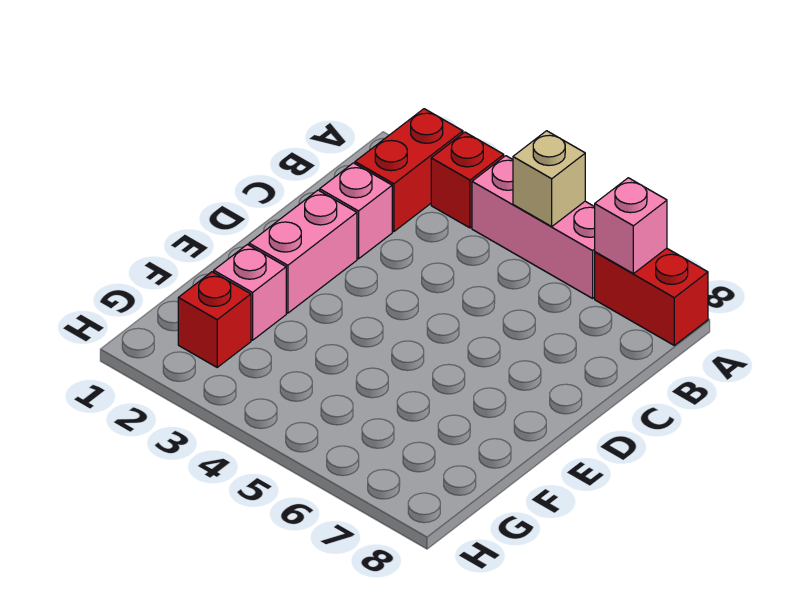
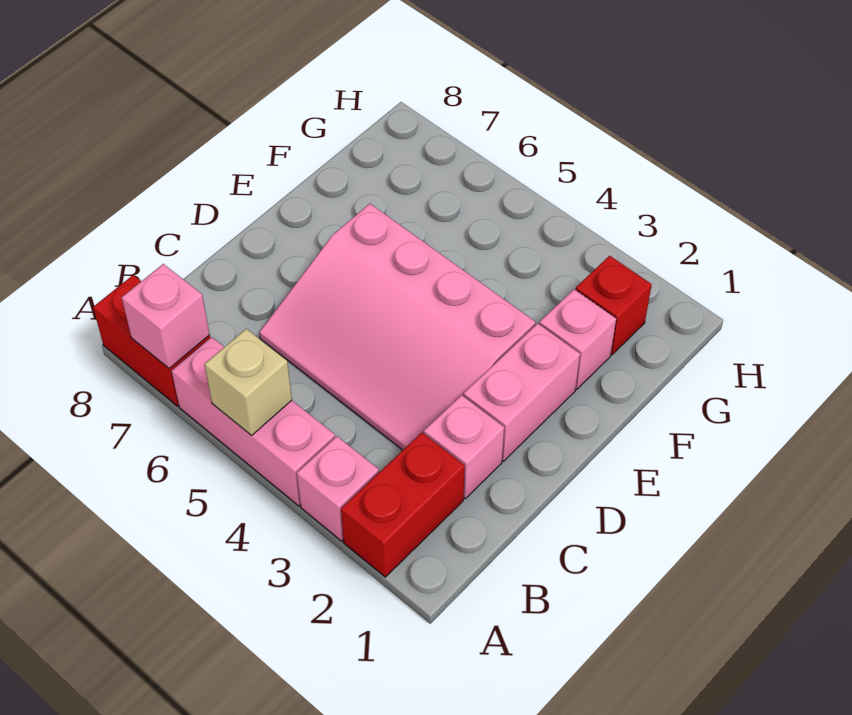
red brick A3 level 1 -> pink brick A3 level 1
none -> pink slope C3:E6 level 1 top E

